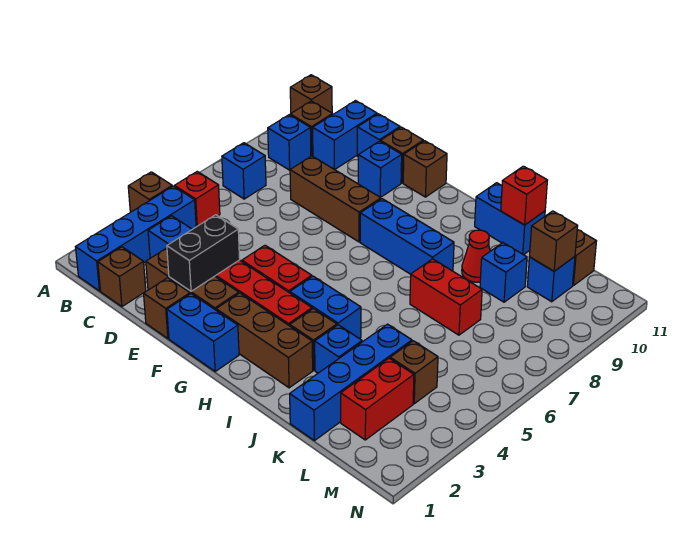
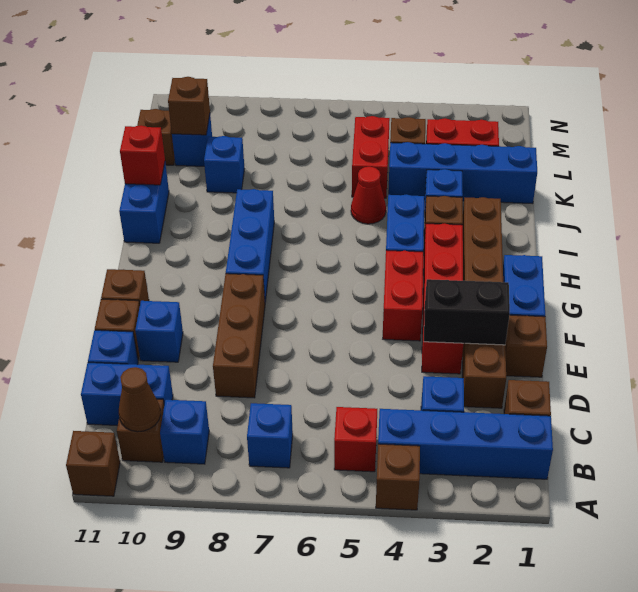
none -> brown cone B10 level 2
red brick J7:K7 level 1 -> red brick K5:L5 level 1
red cone J9 level 1 -> red cone J5 level 1

